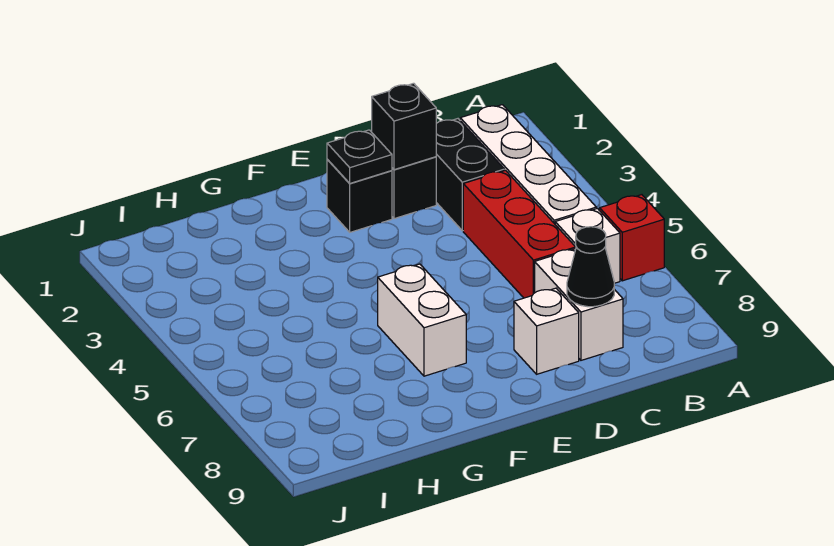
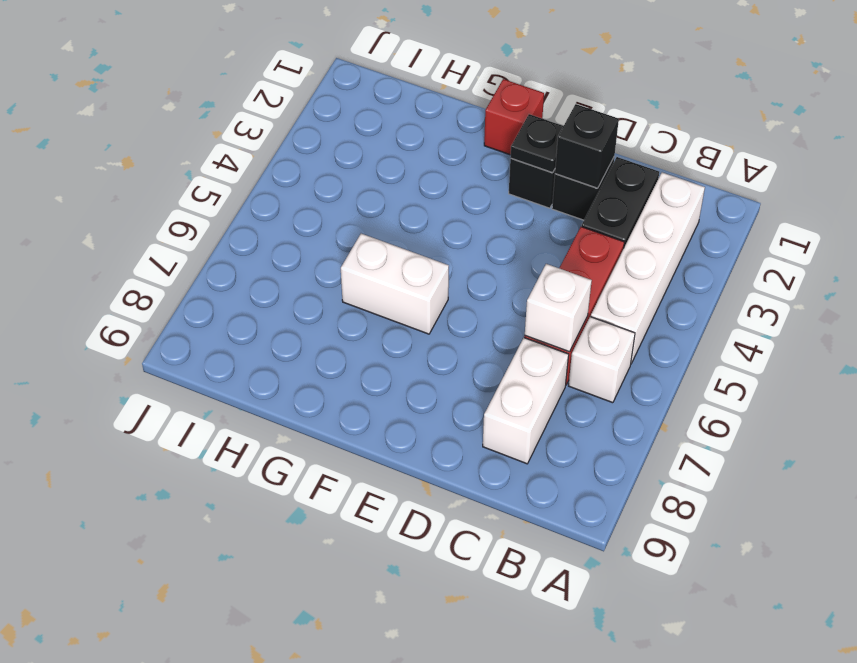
red brick A6 level 1 -> red brick F1 level 1
black cone C8 level 2 -> none
white brick D8 level 1 -> white brick C6 level 2
white brick F6:F7 level 1 -> white brick F6:G6 level 1

